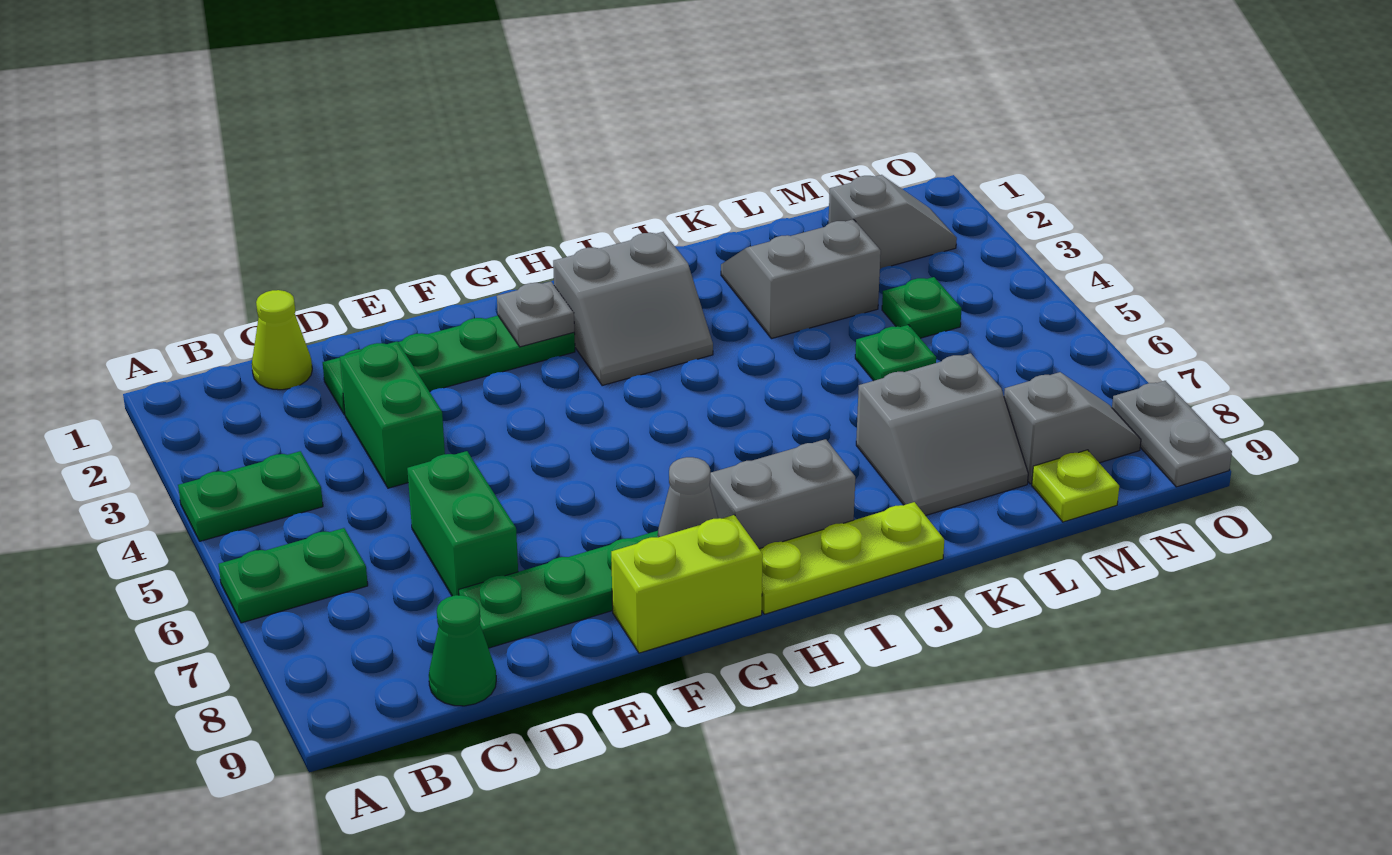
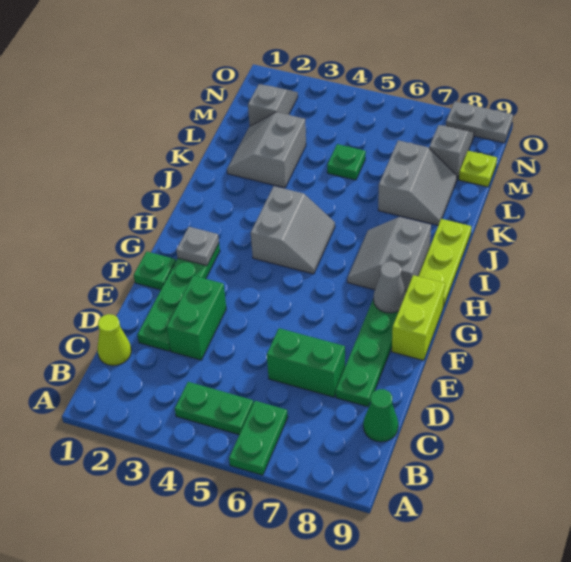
green plate A4:B4 level 1 -> green plate B4:B5 level 1
green brick D3:D4 level 1 -> green brick D3:E3 level 1
grey slope H2:I3 level 1 top 2 -> grey slope H4:I5 level 1 top 4
green plate M4 level 1 -> green plate F1 level 1

